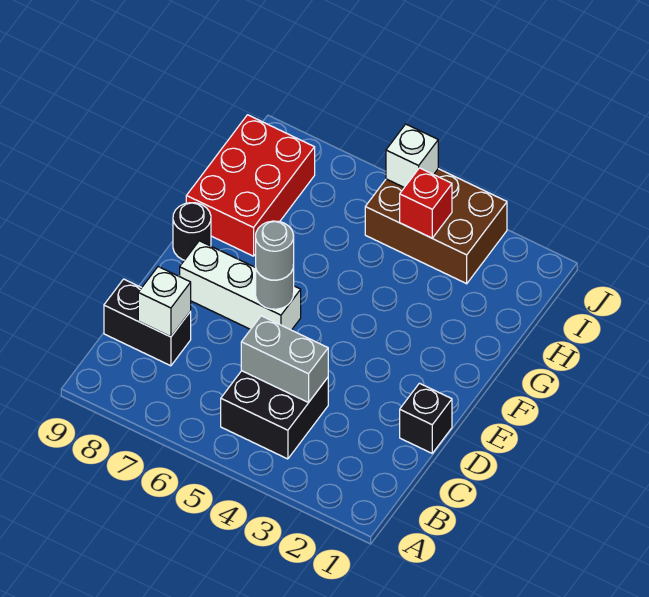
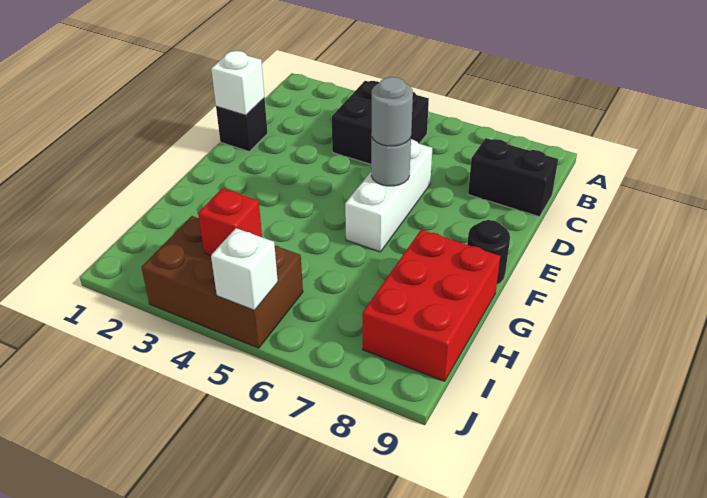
grey brick C4:C5 level 2 -> none
white brick C8 level 2 -> white brick D1 level 2
white brick E6:E8 level 1 -> white brick D6:F6 level 1

